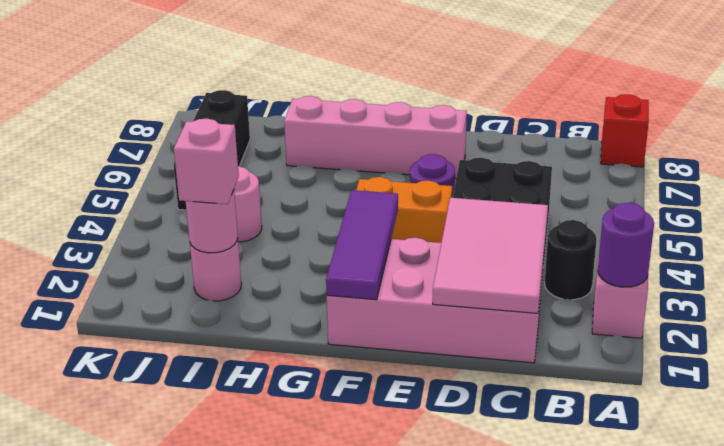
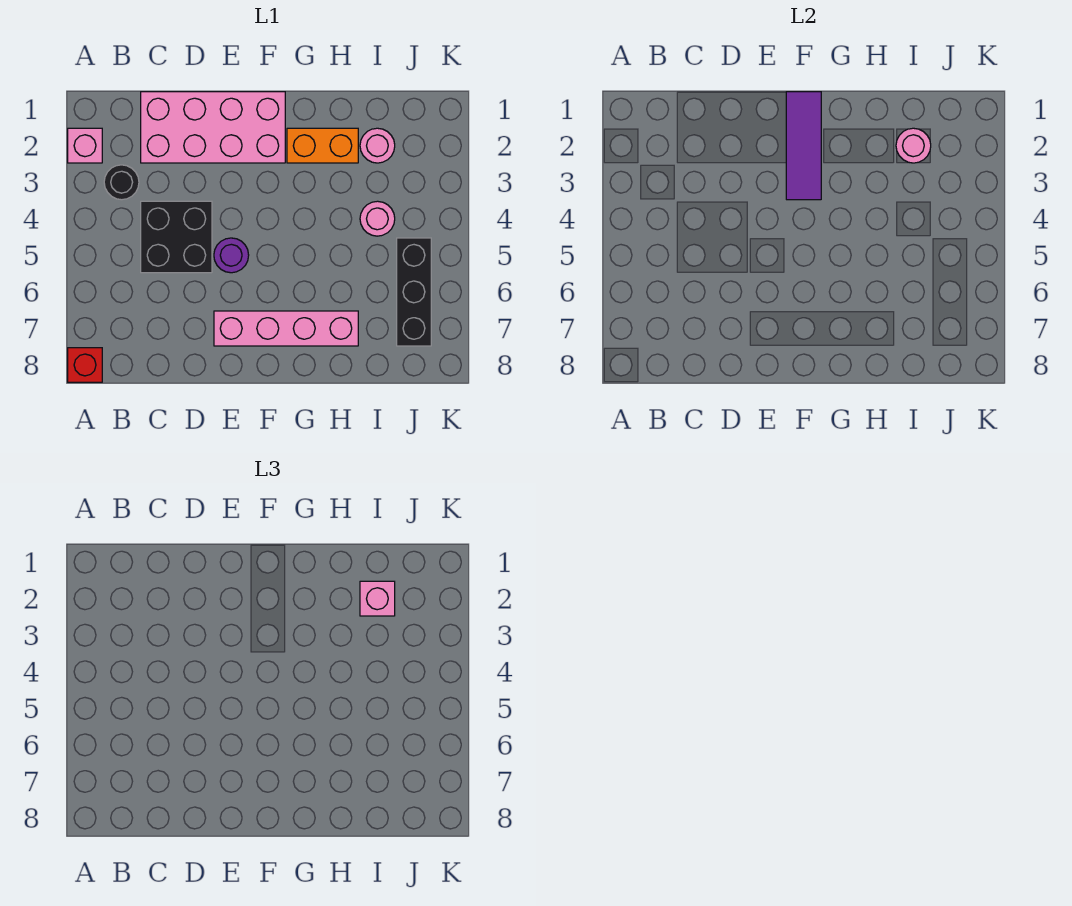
purple round brick A2 level 2 -> none
pink tile C1:D3 level 2 -> none
orange brick E4:F4 level 1 -> orange brick G2:H2 level 1

